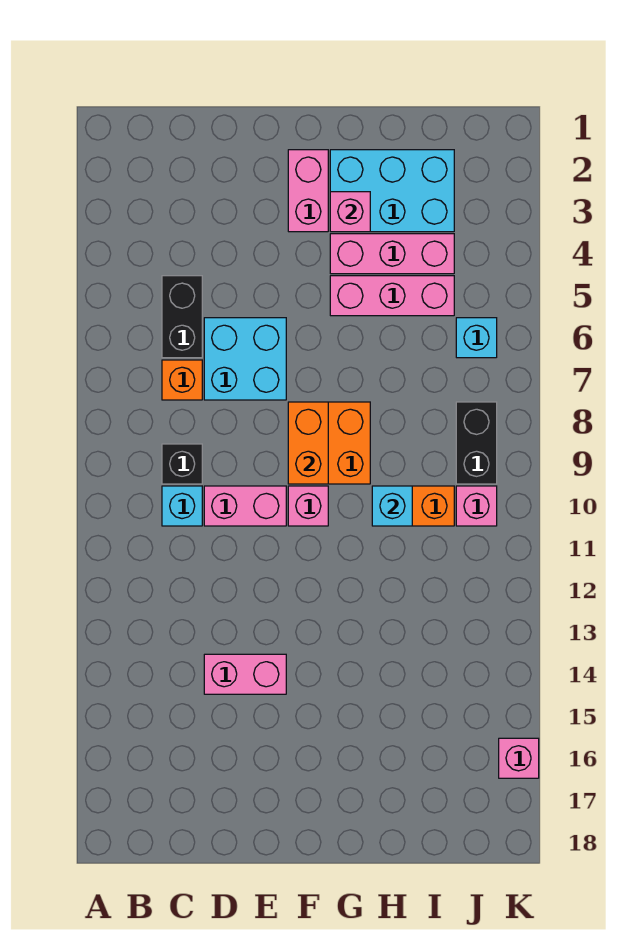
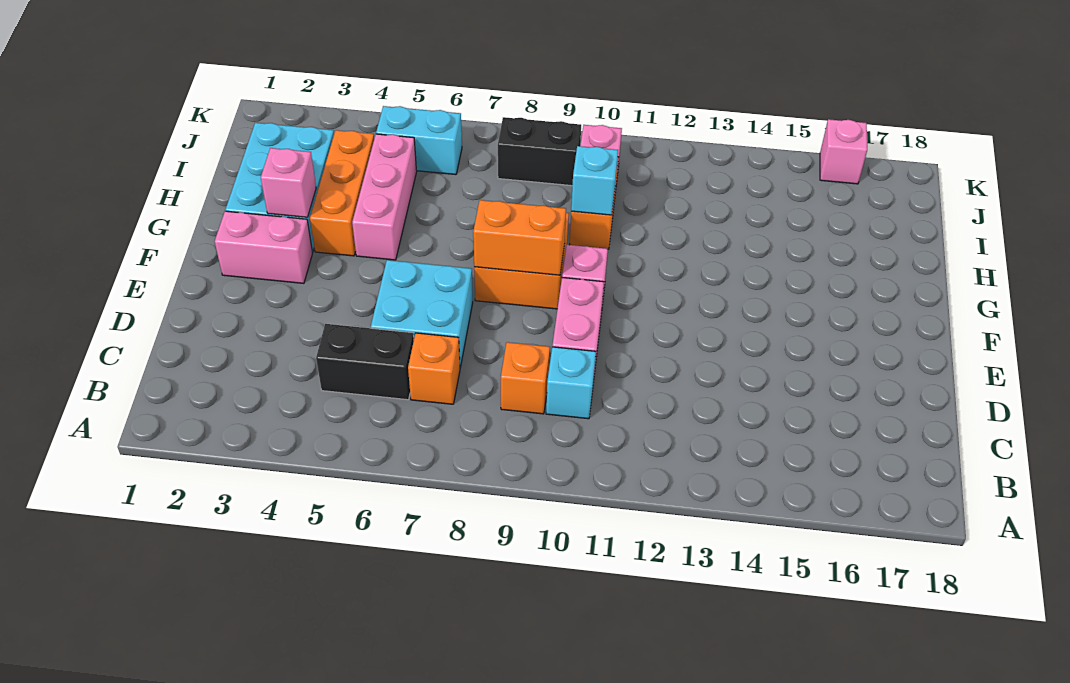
black brick C9 level 1 -> orange brick C9 level 1
pink brick D14:E14 level 1 -> none
pink brick G4:I4 level 1 -> orange brick G4:I4 level 1
cyan brick J6 level 1 -> cyan brick J5:J6 level 1

